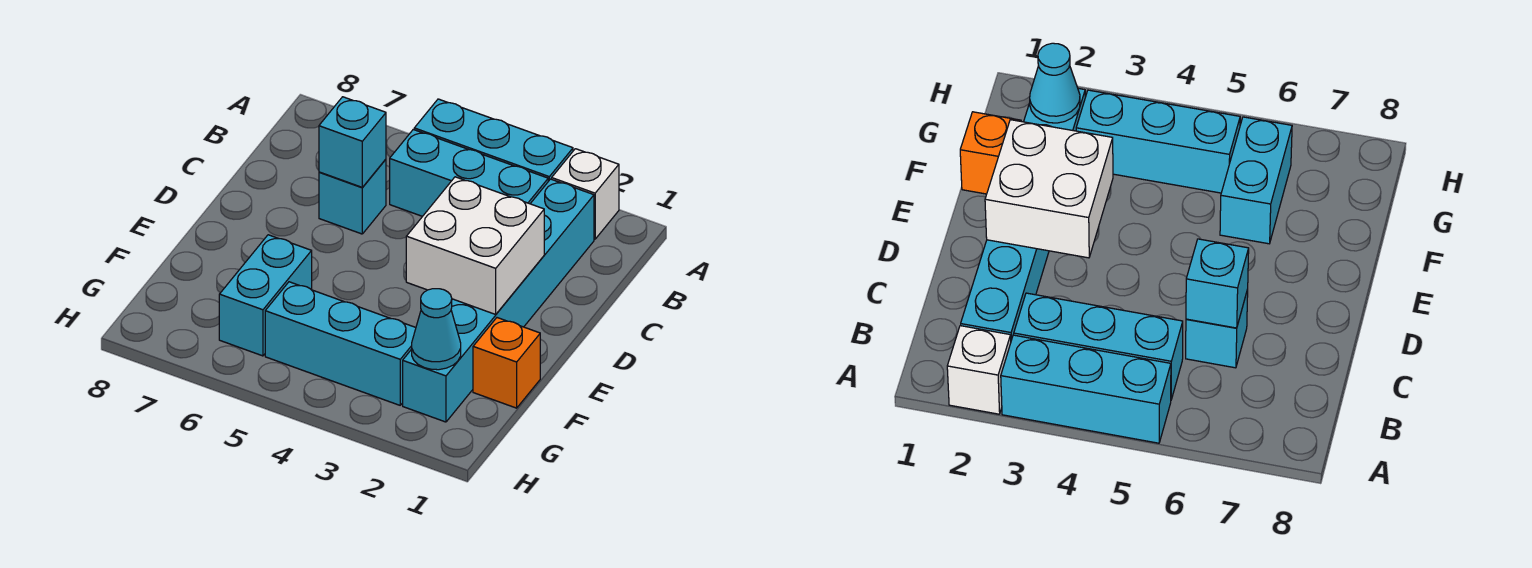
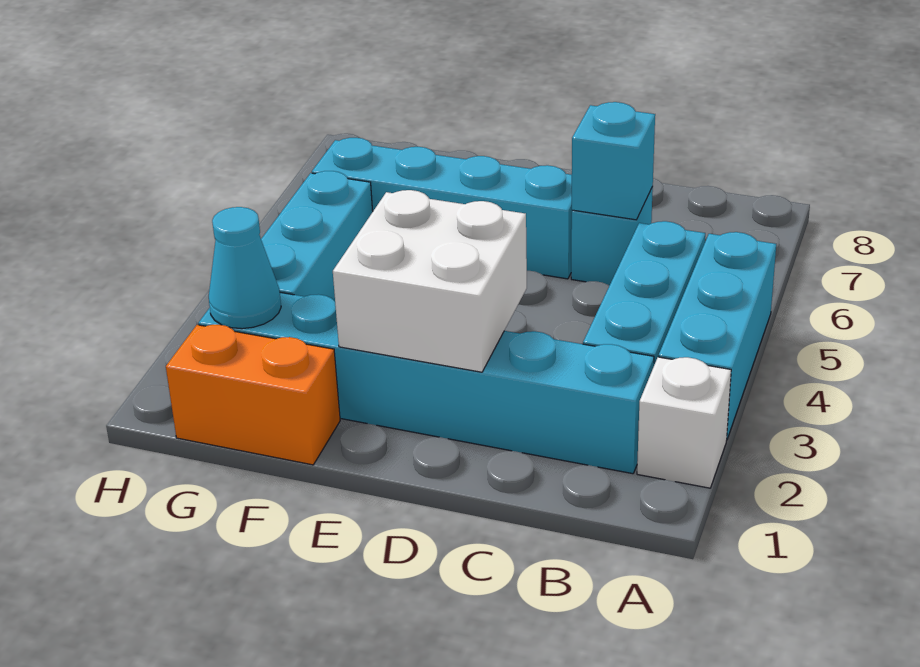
orange brick F1 level 1 -> orange brick F1:G1 level 1
cyan brick F6:G6 level 1 -> cyan brick D6:G6 level 1

